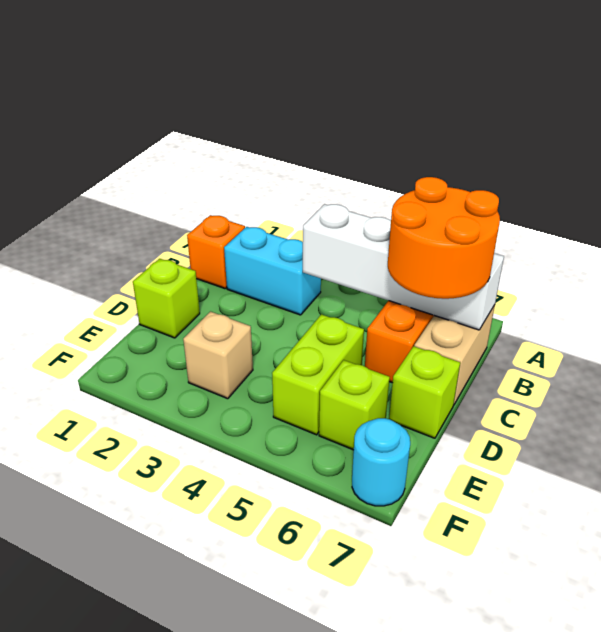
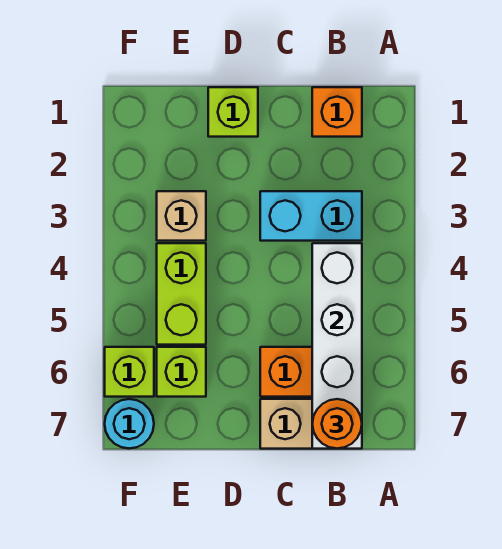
cyan brick B2:B3 level 1 -> cyan brick B3:C3 level 1
orange round brick B6:C7 level 3 -> orange round brick B7 level 3
lime brick D5:E5 level 1 -> lime brick E4:E5 level 1
lime brick D7 level 1 -> lime brick F6 level 1

